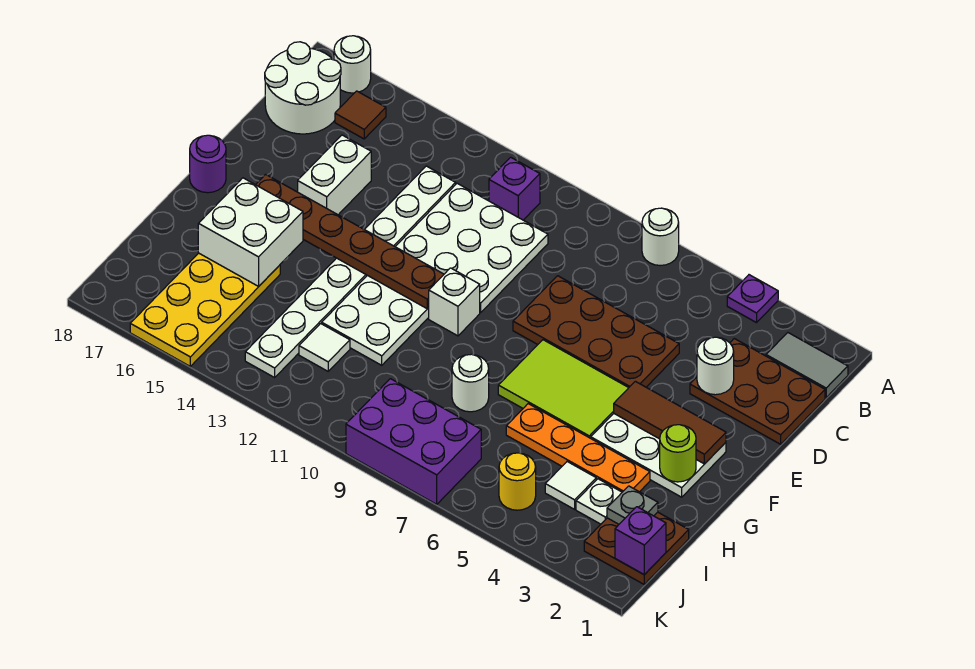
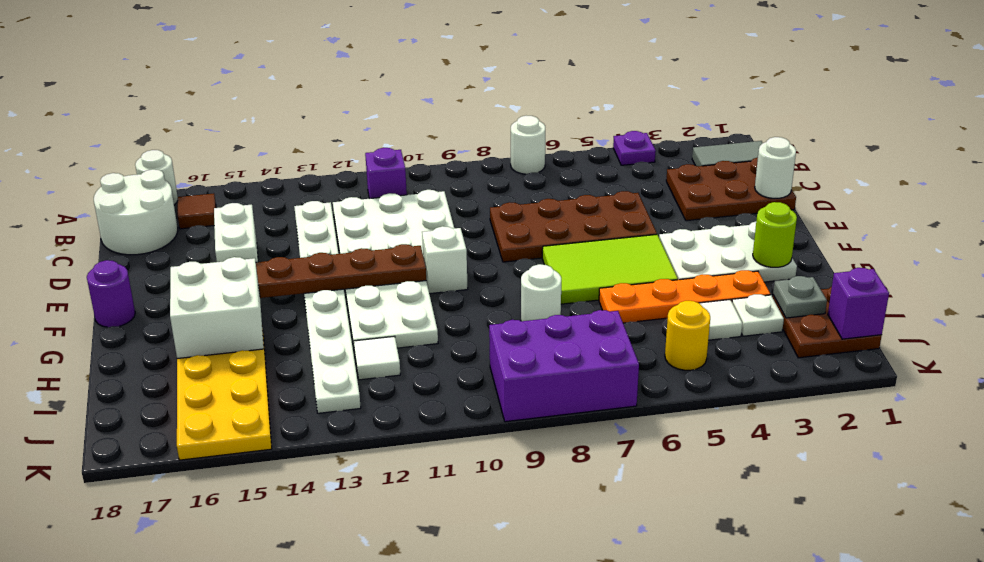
white round brick D3 level 2 -> white round brick D1 level 2
brown tile F2:F4 level 2 -> none

